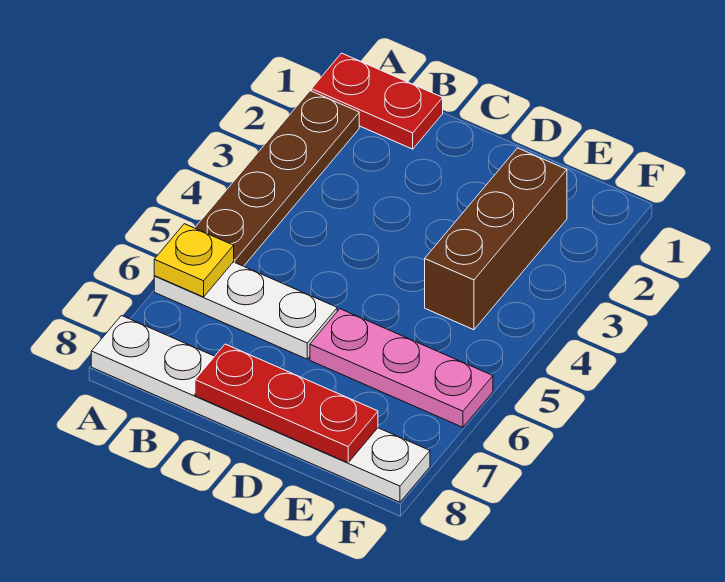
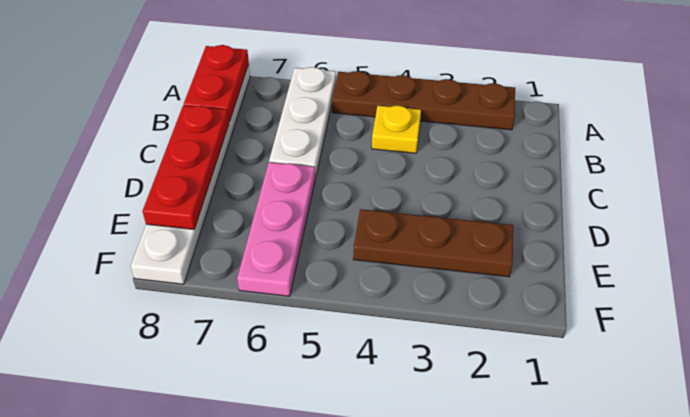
red plate A1:B1 level 1 -> red plate A8:B8 level 2
yellow plate A6 level 2 -> yellow plate B4 level 1
brown brick E2:E4 level 1 -> brown plate E2:E4 level 1

